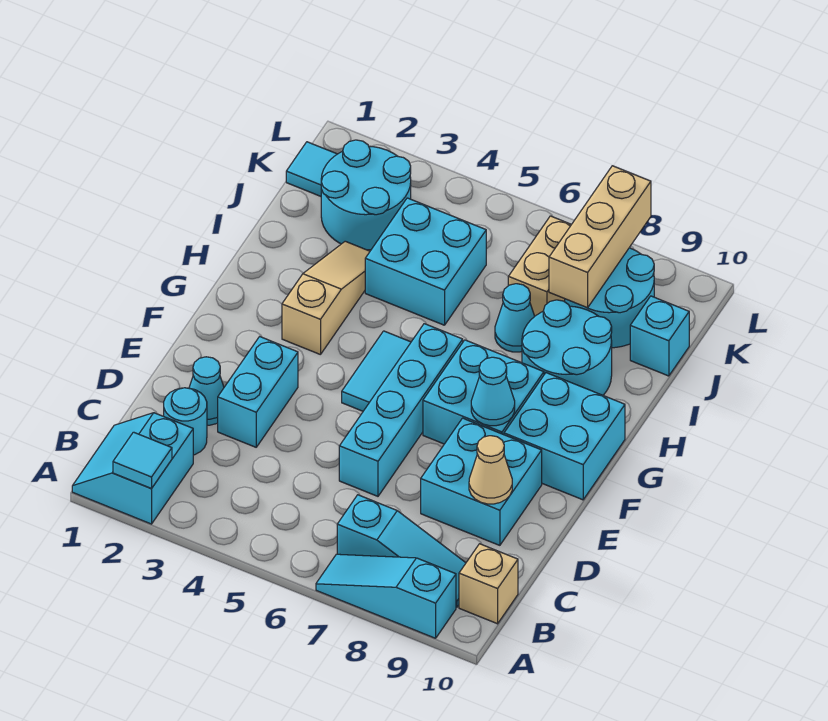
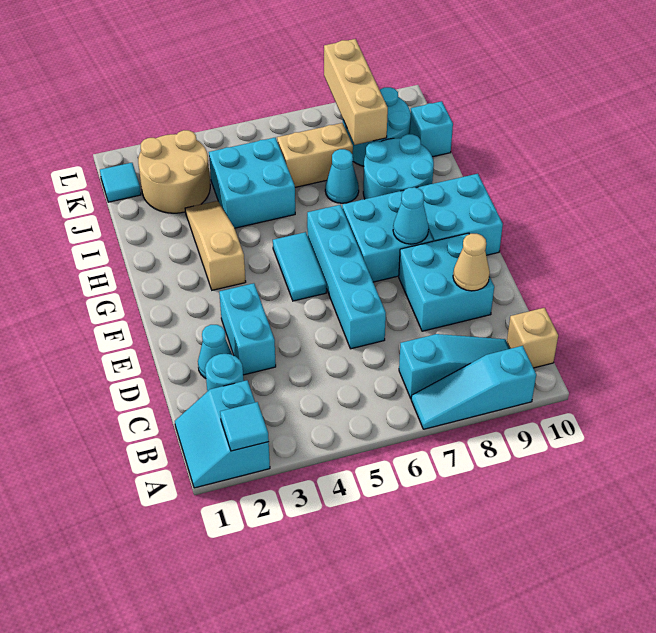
cyan round brick J2:K3 level 1 -> tan round brick J2:K3 level 1
tan brick J7:K7 level 1 -> tan brick J6:J7 level 1

